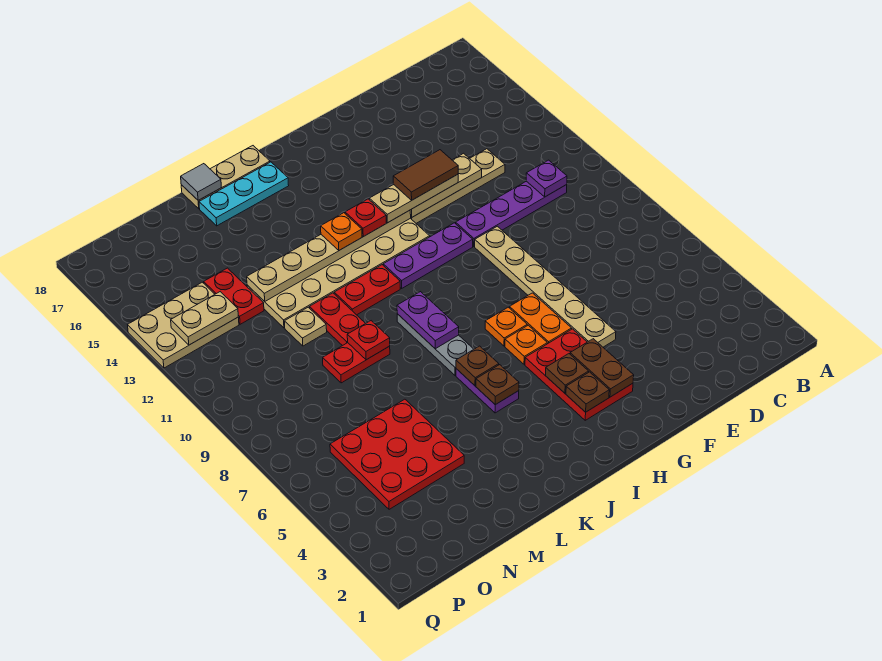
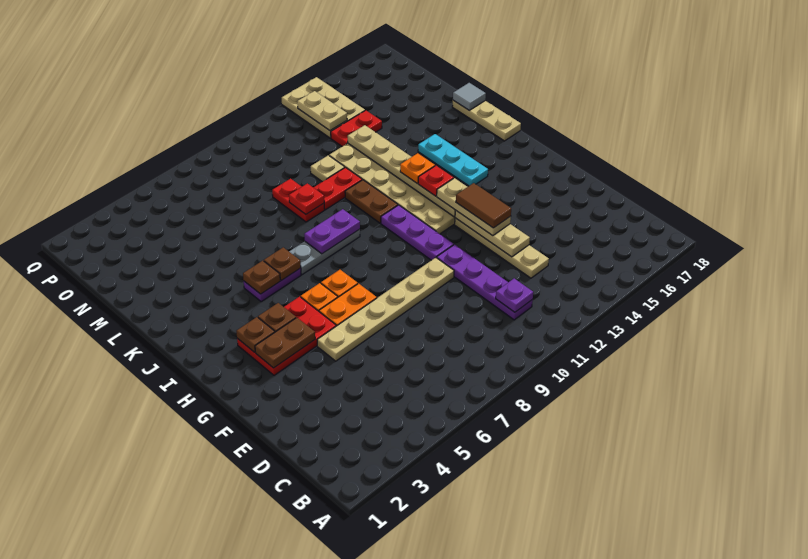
red plate J11:K11 level 1 -> brown plate J11:K11 level 1
cyan plate J17:L17 level 1 -> cyan plate I15:K15 level 1
red plate M4:O6 level 1 -> none

